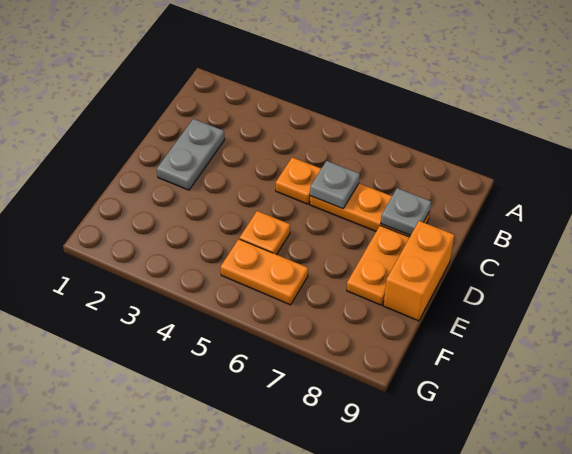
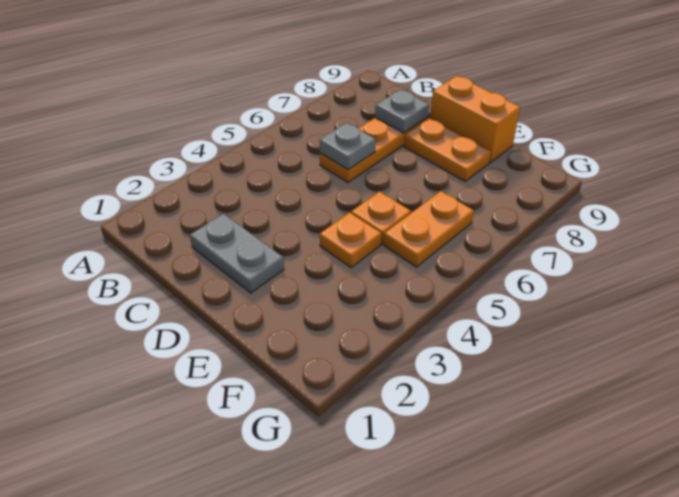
orange plate C5 level 1 -> orange plate E4 level 1

